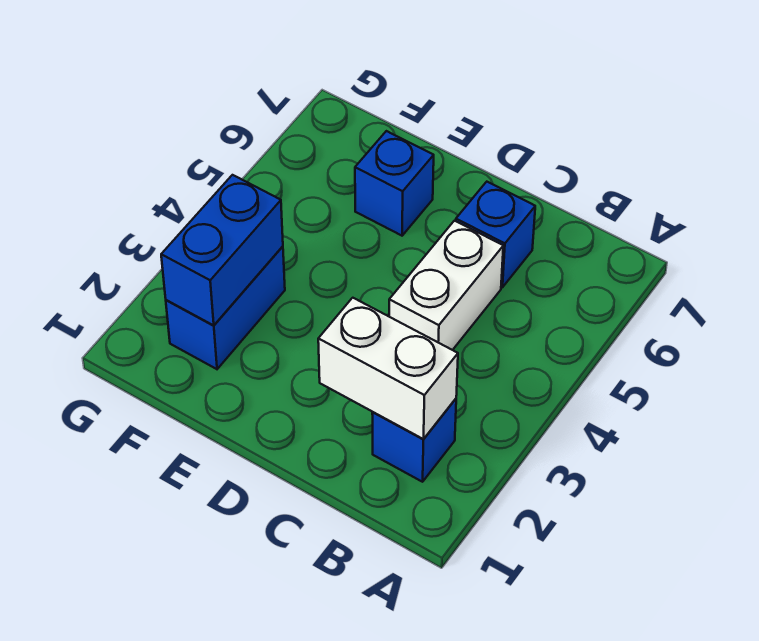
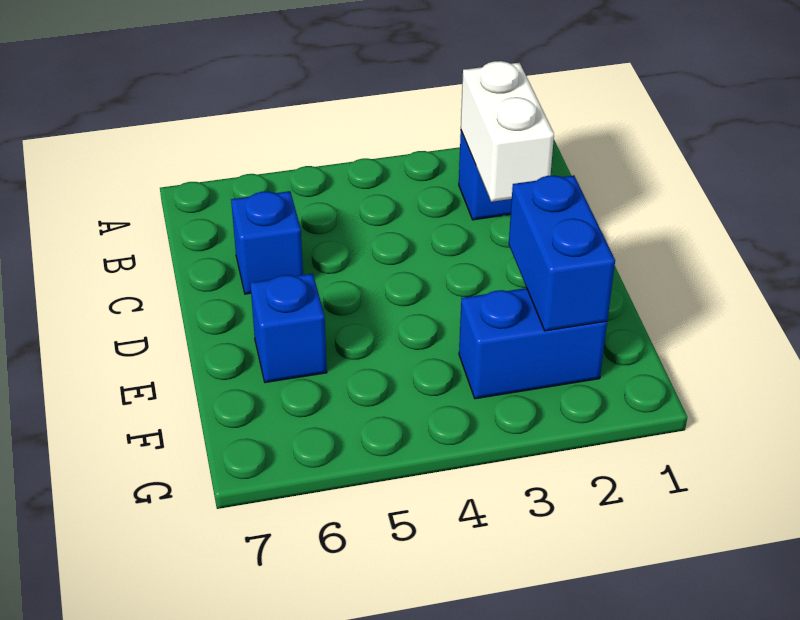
white brick C4:C5 level 1 -> none
blue brick F2:F3 level 2 -> blue brick E2:F2 level 2

